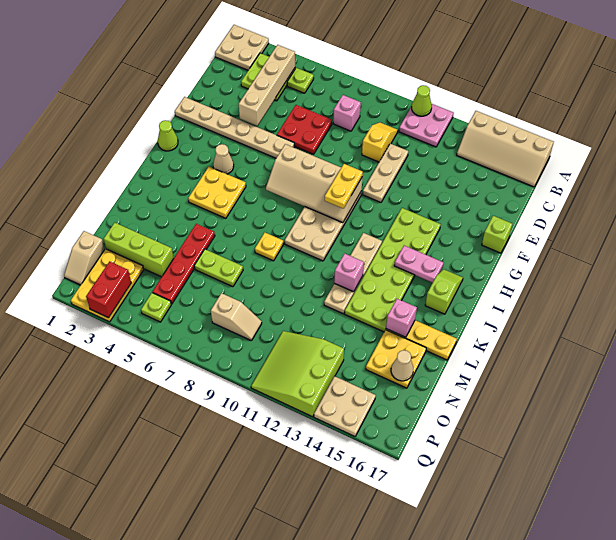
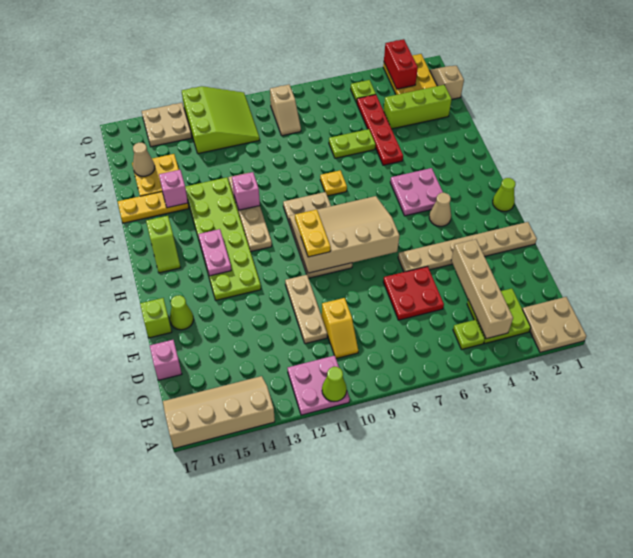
pink brick C8 level 1 -> pink brick D17 level 1
none -> lime cone F16 level 1
tan slope G7:H10 level 2 top G -> tan slope G7:I10 level 2 top G
yellow plate I4:J5 level 1 -> pink plate I4:J5 level 1
pink plate I14:I15 level 2 -> pink plate H14:I14 level 2
tan slope O8:O9 level 1 top 8 -> tan slope O9:P9 level 1 top P

